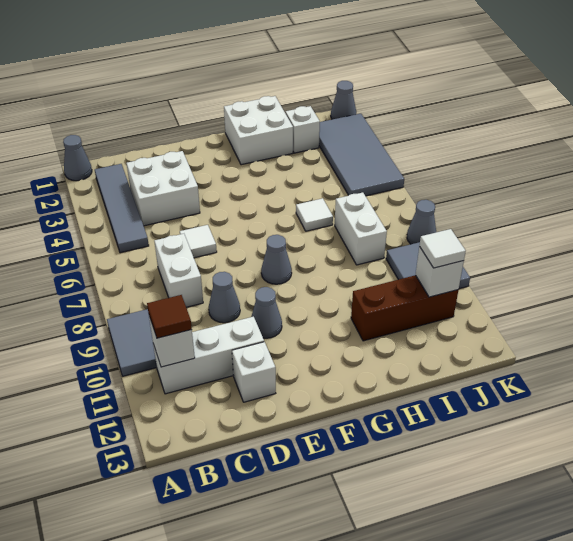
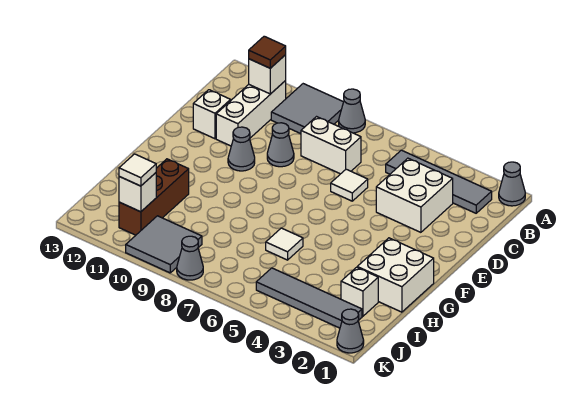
grey cone F8 level 1 -> grey cone A8 level 1
white brick I7:I8 level 1 -> none
grey tile J2:K5 level 1 -> grey tile J2:J5 level 1

